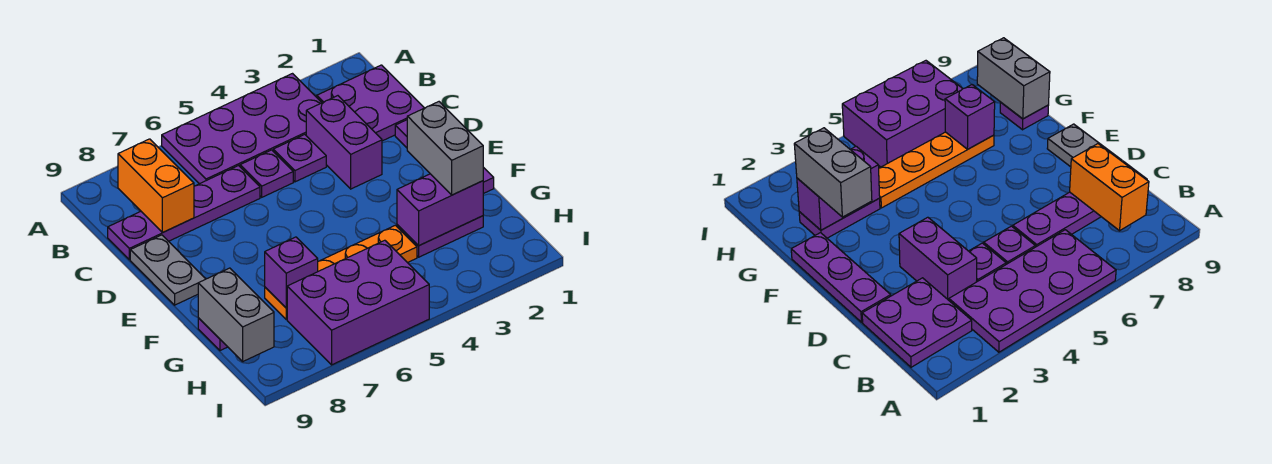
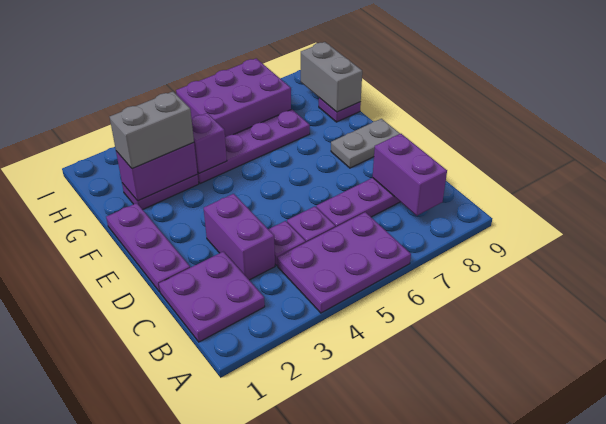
purple plate A3:B6 level 1 -> purple plate A4:B6 level 1
orange brick B8:C8 level 2 -> purple brick B8:C8 level 2
grey plate D9:E9 level 1 -> grey plate E8:E9 level 1
grey brick F2:G2 level 3 -> grey brick G2:G3 level 3
orange plate G4:G7 level 1 -> purple plate G4:G7 level 1
purple brick G7 level 2 -> purple brick G4 level 2

